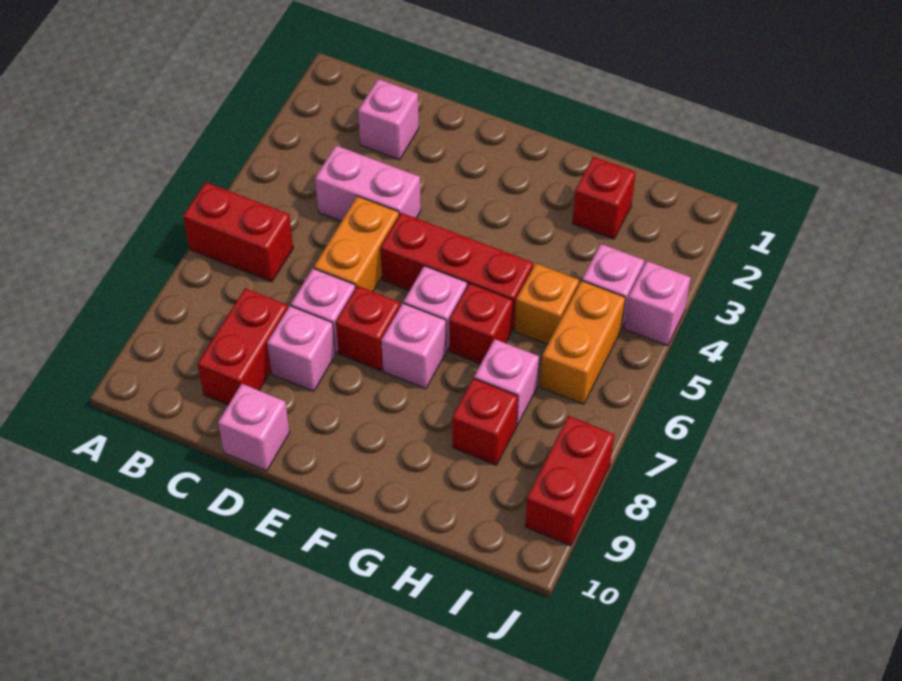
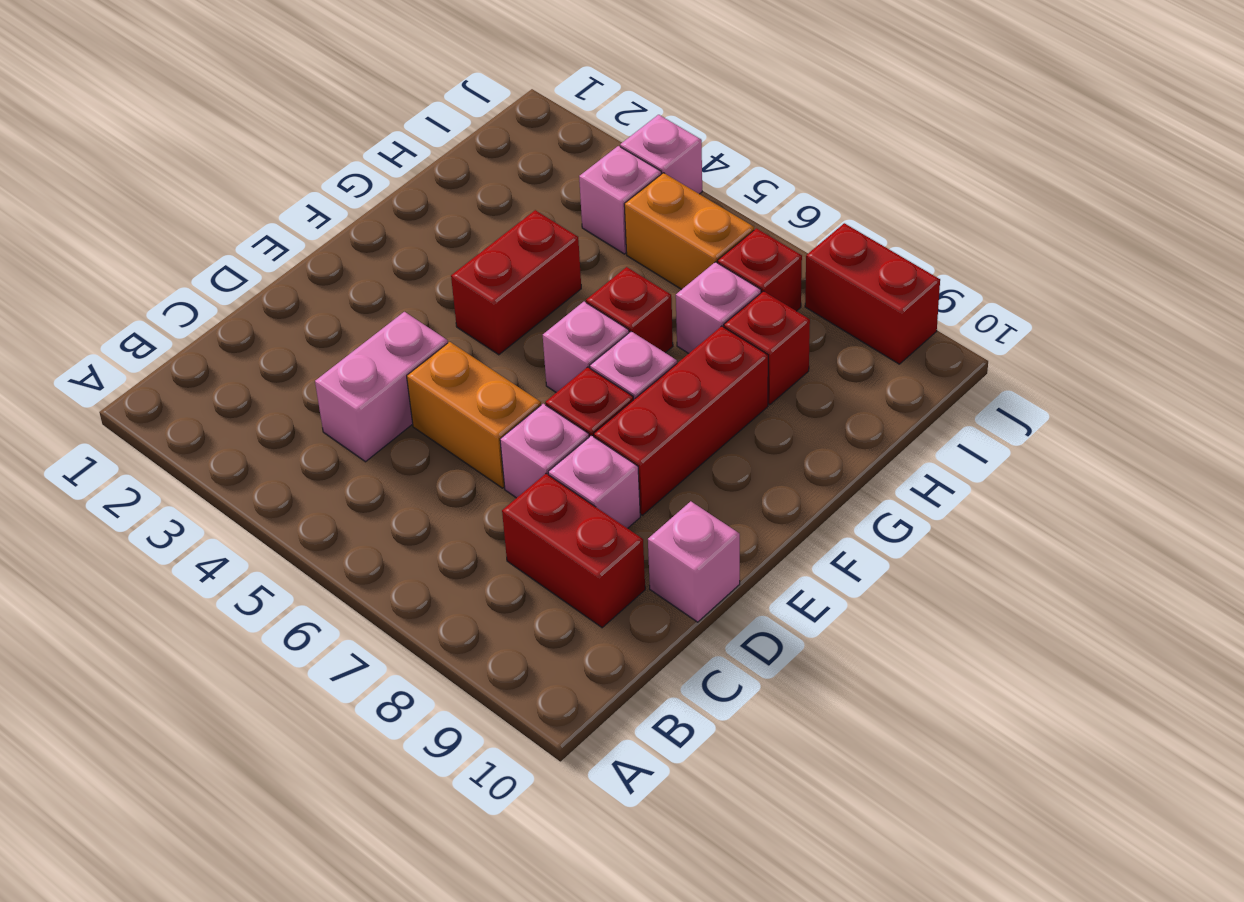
red brick A6:B6 level 1 -> red brick F4:G4 level 1
pink brick C2 level 1 -> none
red brick E5:G5 level 1 -> red brick E8:G8 level 1
red brick H2 level 1 -> red brick I7 level 1
orange brick H5 level 1 -> none

